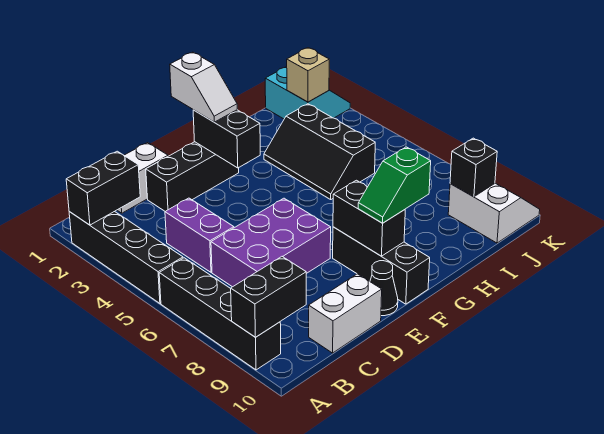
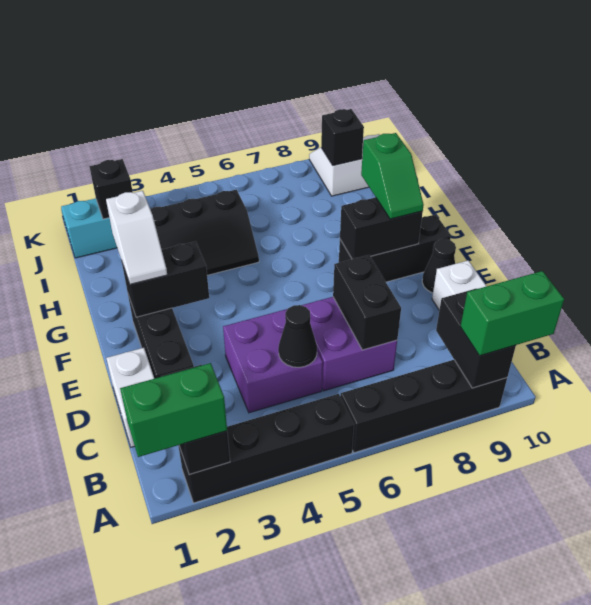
none -> green brick A1:A2 level 3
none -> green brick A9:A10 level 3
purple brick C4:C5 level 1 -> purple brick C4:D5 level 1
none -> black cone C5 level 2
purple brick C6:E7 level 1 -> purple brick C6:D7 level 1
none -> black brick C7:D7 level 2
white slope F1:F2 level 3 top 1 -> white slope F2:G2 level 3 top G
tan brick J2 level 2 -> black brick J2 level 2

